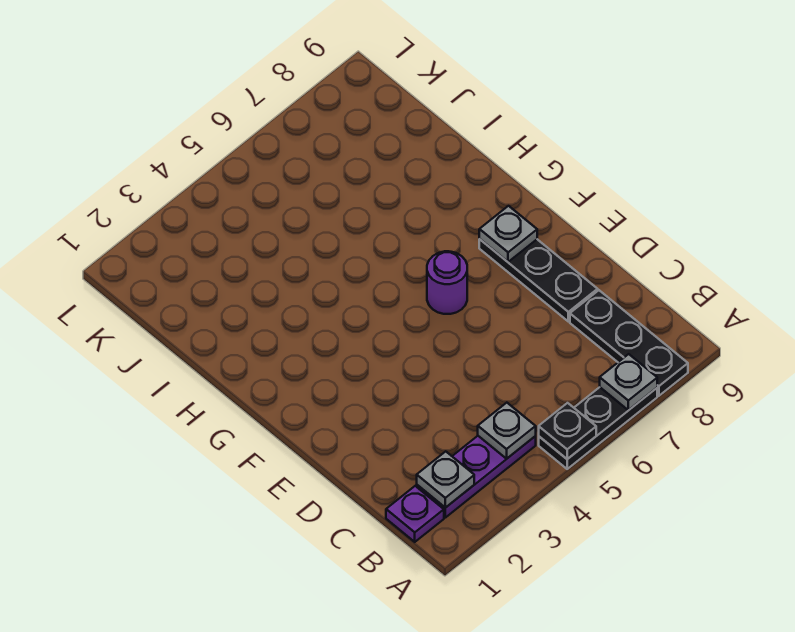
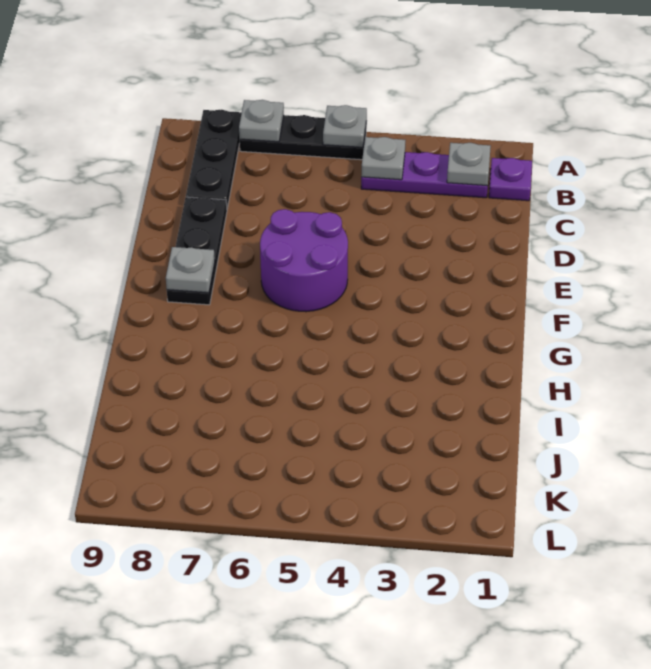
black plate A5 level 2 -> grey plate A5 level 2
purple round brick F6 level 1 -> purple round brick E5:F6 level 1

